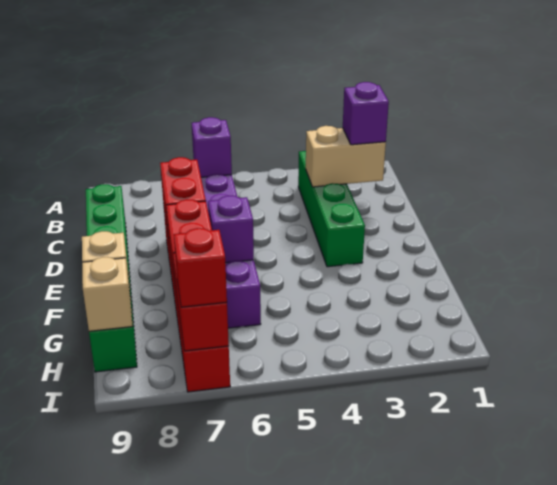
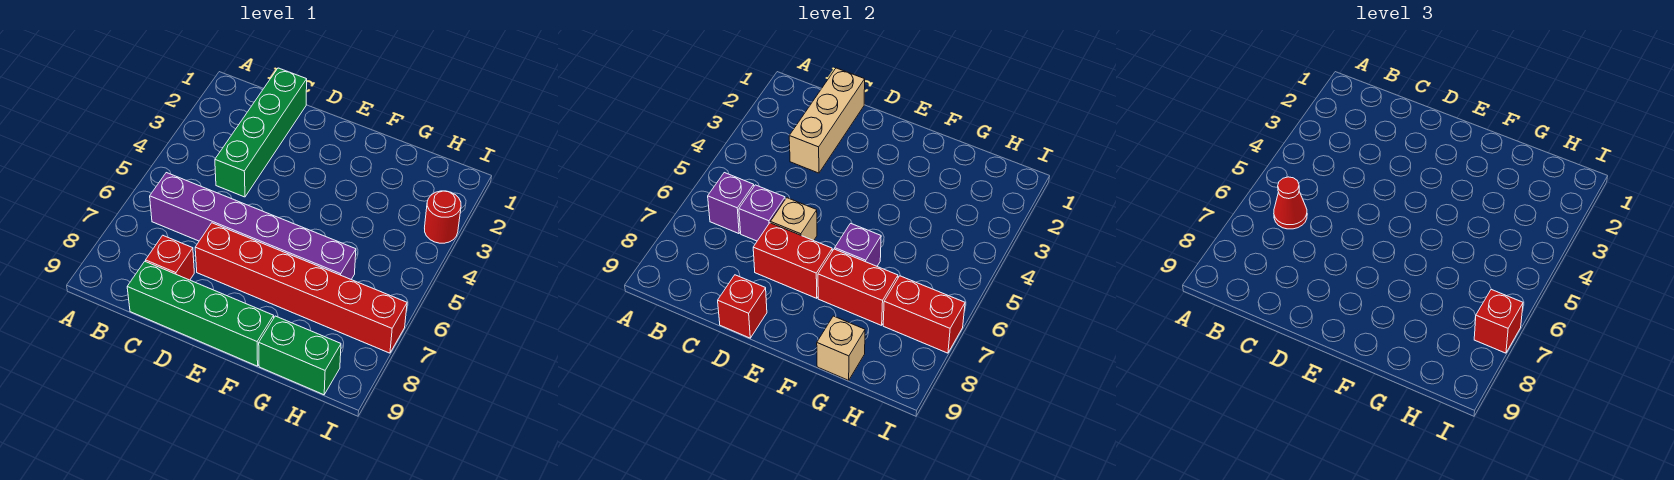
green brick B3:E3 level 1 -> green brick C1:C4 level 1
none -> red cone B6 level 3
tan brick C2:C3 level 2 -> tan brick C1:C3 level 2
purple brick C2 level 3 -> purple brick C6 level 2
none -> red brick C8 level 1
none -> red brick D9 level 2
tan brick H9 level 2 -> tan brick D6 level 2
none -> red round brick I3 level 1

